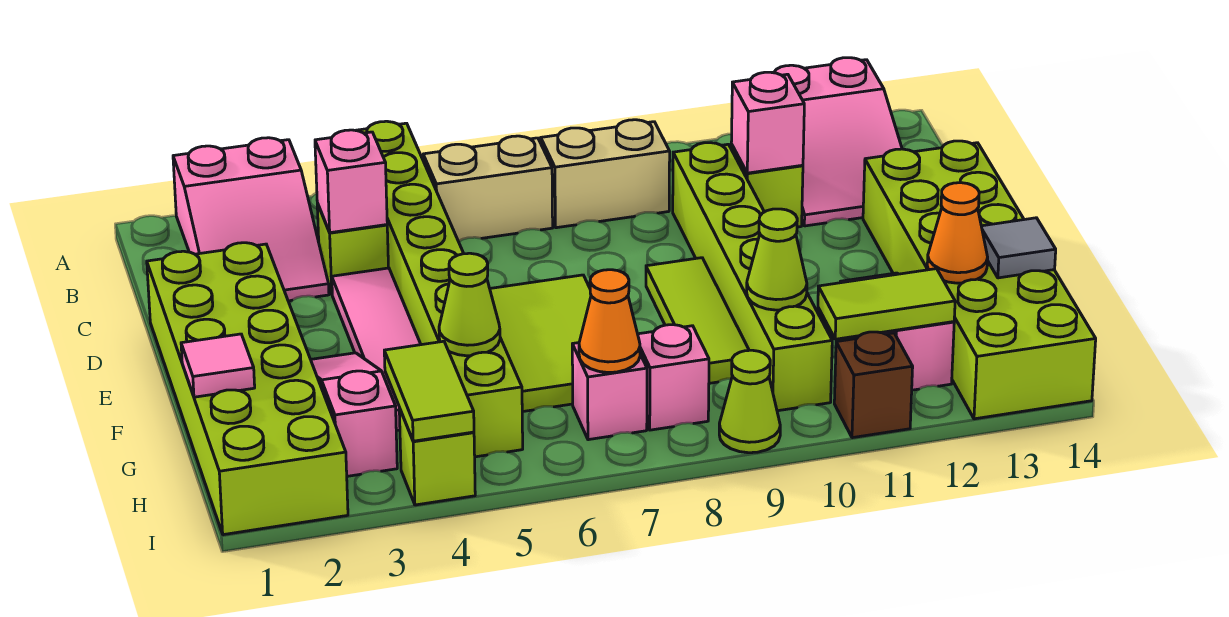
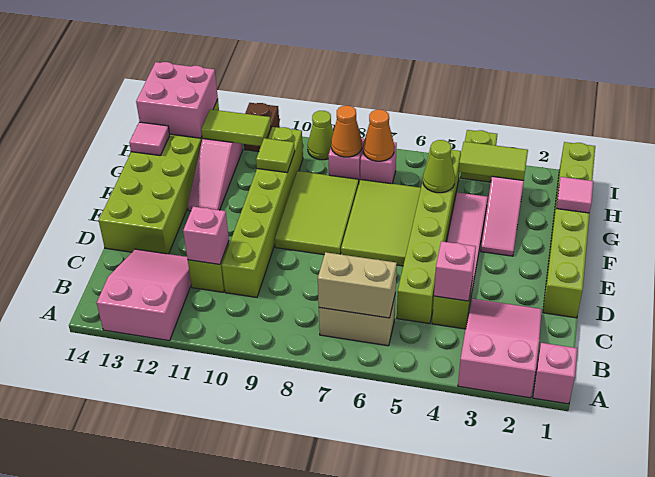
none -> pink brick A1 level 1
lime brick A5:H5 level 1 -> lime brick C5:H5 level 1
tan brick B8:B9 level 1 -> tan brick B6:B7 level 2
lime brick D1:I2 level 1 -> lime brick D1:I1 level 1
lime tile E9:G9 level 1 -> lime tile E8:G9 level 1
lime cone G10 level 2 -> lime tile G10 level 2
orange cone G13 level 2 -> orange cone H8 level 2
grey tile G14 level 2 -> pink tile G14 level 2
lime tile H4:I4 level 2 -> lime tile H3:H4 level 2
none -> pink brick H13:I14 level 2

